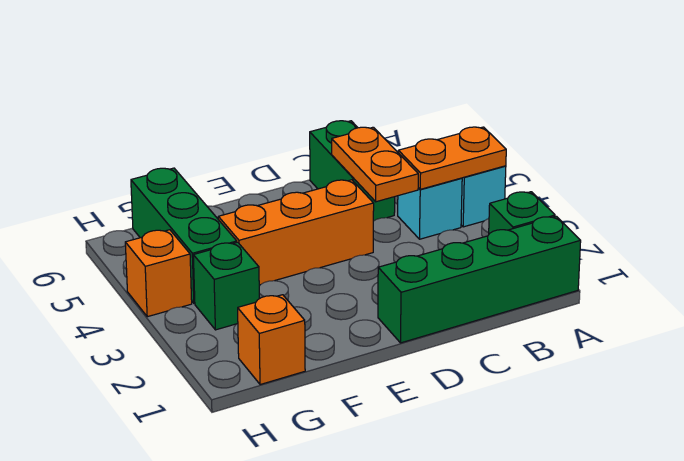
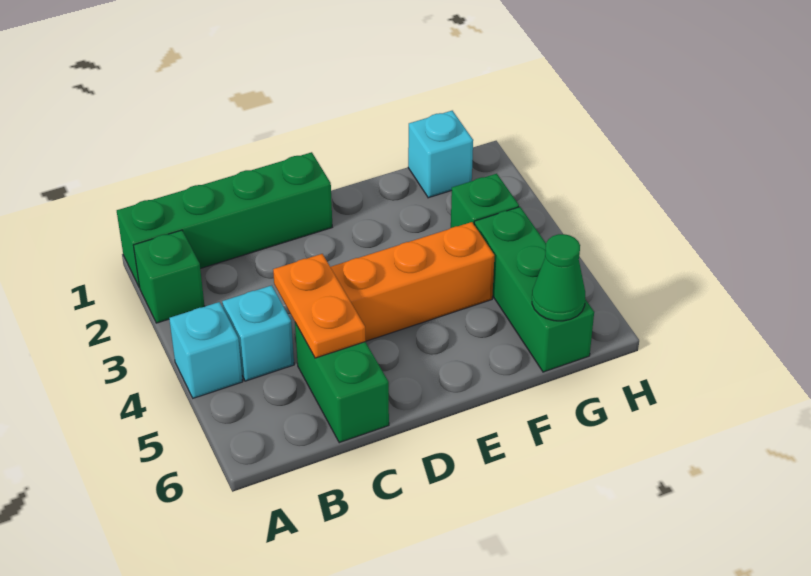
orange plate A4:B4 level 2 -> none
orange brick G1 level 1 -> cyan brick G1 level 1
none -> green cone G6 level 2
orange brick H4 level 1 -> none

